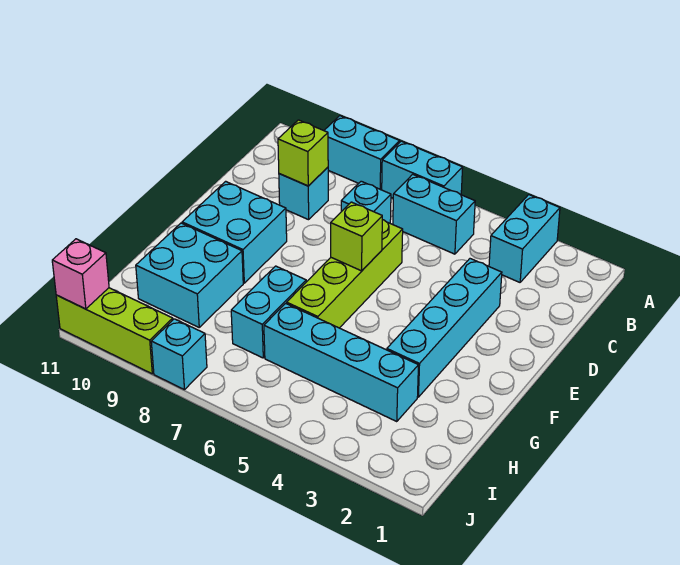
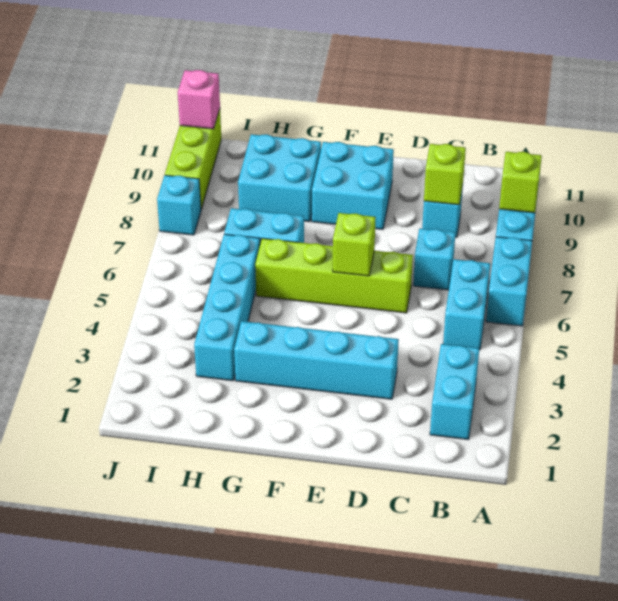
cyan brick A3:B3 level 1 -> cyan brick B2:B3 level 1
none -> lime brick A9 level 2

